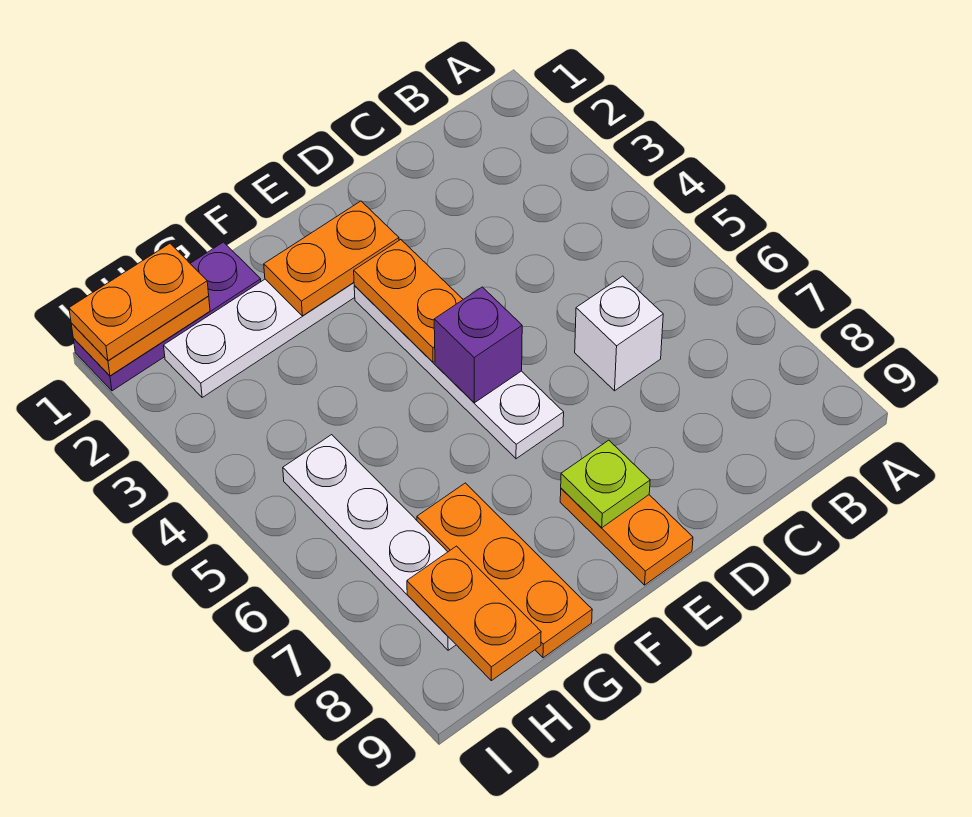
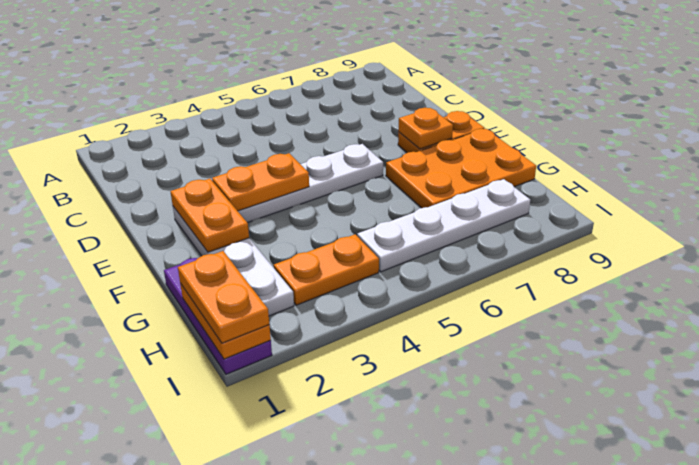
white brick C6 level 1 -> none
purple brick E5 level 2 -> none
lime plate E8 level 2 -> orange plate E8 level 2
orange plate G7:G9 level 1 -> orange plate F7:G9 level 1
orange plate H8:H9 level 2 -> orange plate H3:H4 level 1

